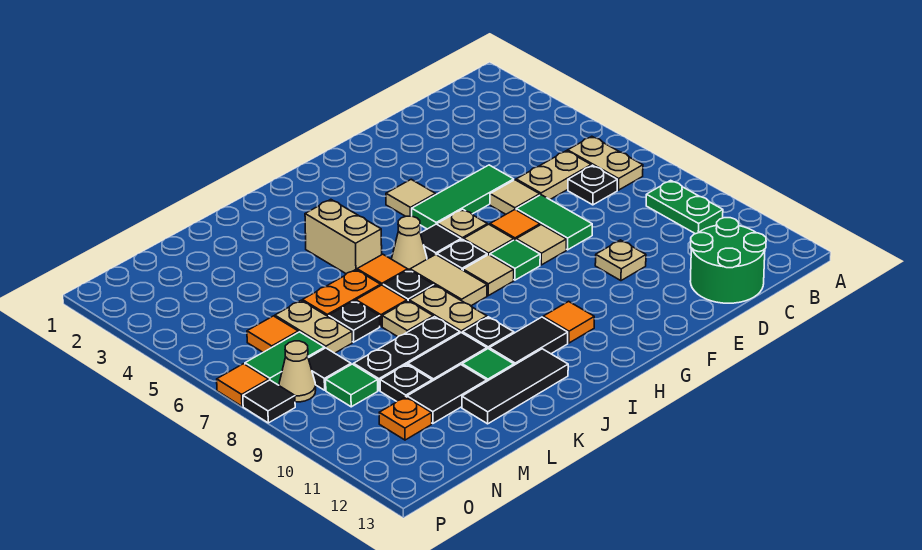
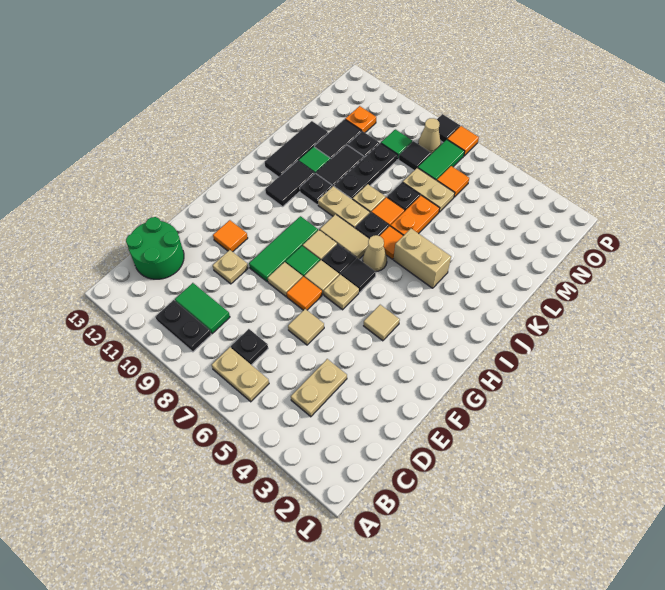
green plate B9:B10 level 1 -> black plate B9:B10 level 1
tan plate C6:D6 level 1 -> tan plate C4:D4 level 1
green tile E5:G5 level 1 -> green tile F9:H9 level 1
green tile E7:E8 level 1 -> green tile C9:C10 level 1
orange tile H11 level 1 -> orange tile F11 level 1

